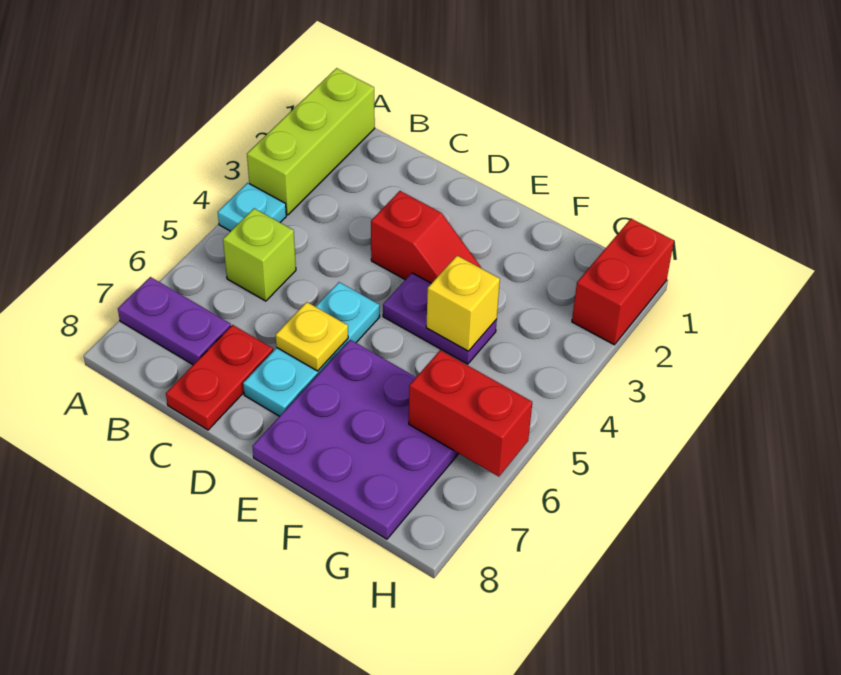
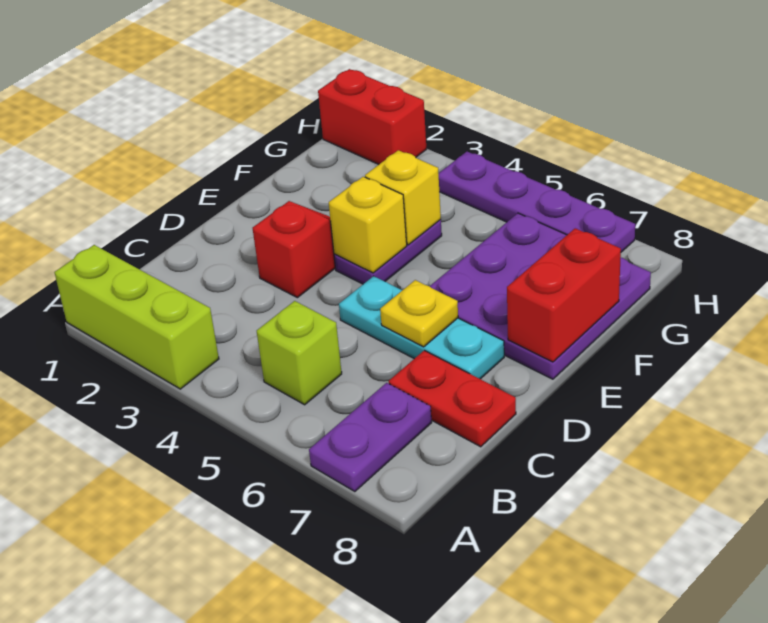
cyan plate A4 level 1 -> none
none -> yellow brick E4 level 2
red brick G6:H6 level 2 -> red brick E8:F8 level 2
none -> purple plate H4:H7 level 1

